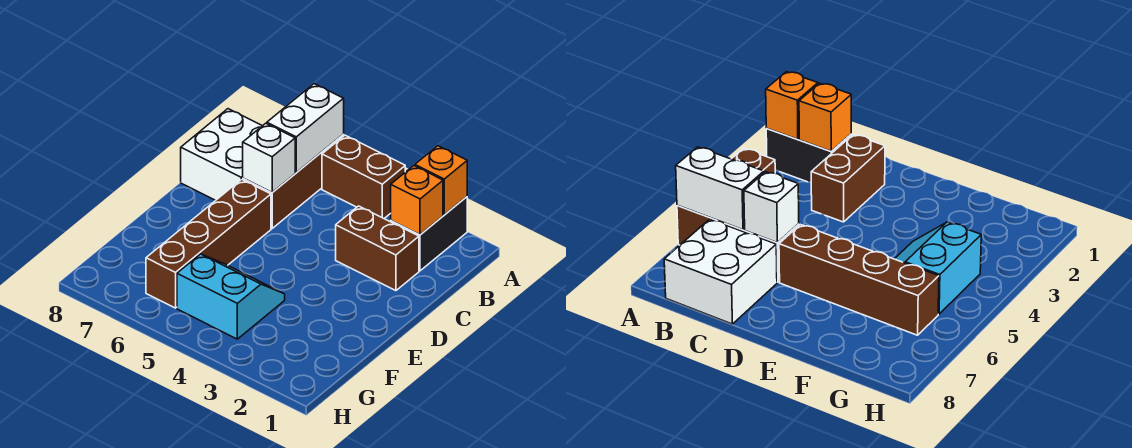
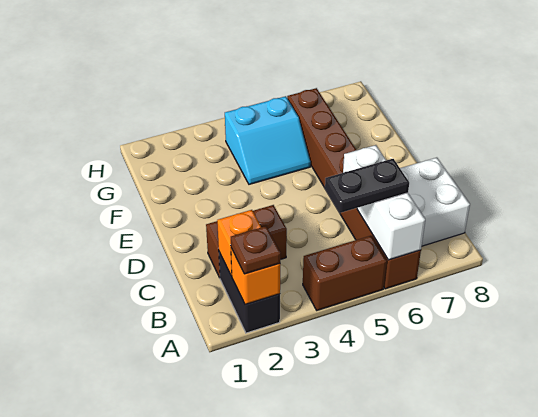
none -> brown plate A2 level 3
none -> black plate B5:B6 level 3

